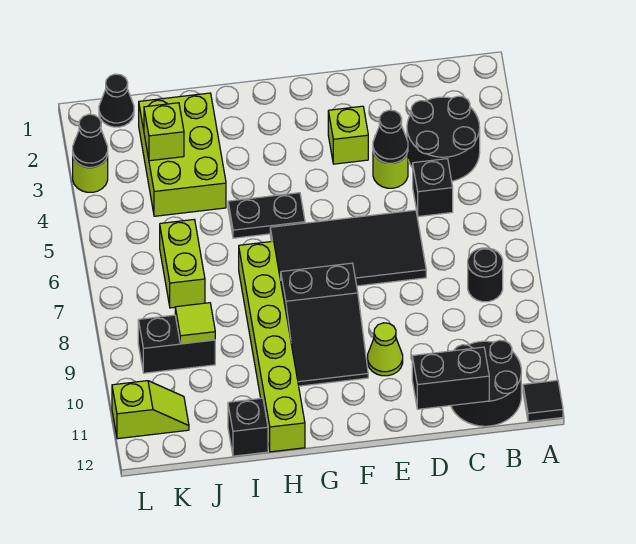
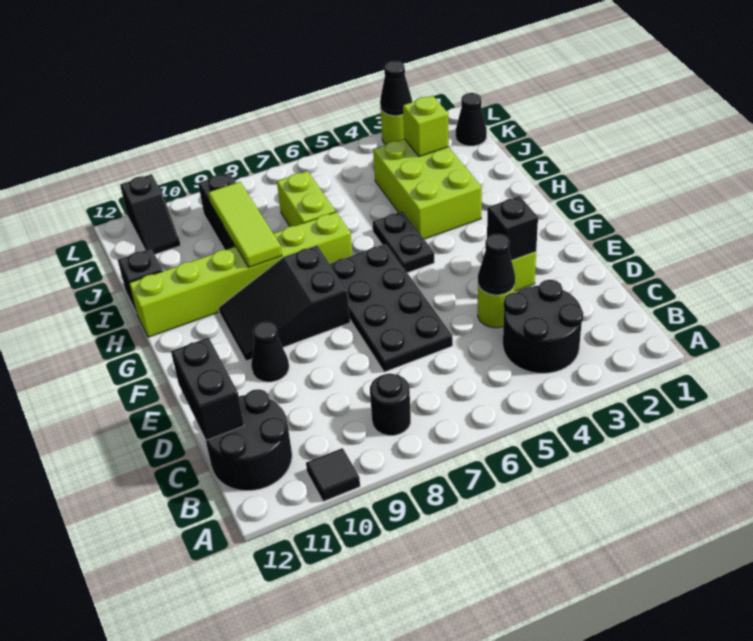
black tile A12 level 1 -> black tile A10 level 1
black brick C5 level 1 -> black brick E3 level 2
black tile D6:G7 level 1 -> black plate D6:G7 level 1
lime cone E10 level 1 -> black cone E10 level 1
lime brick I2:J4 level 1 -> lime brick H3:J4 level 1
lime brick J6:J7 level 1 -> lime brick I7:J7 level 1
lime tile J9 level 2 -> lime tile H9:J9 level 2
lime slope K11:L11 level 1 top L -> black slope K11:L11 level 1 top L

